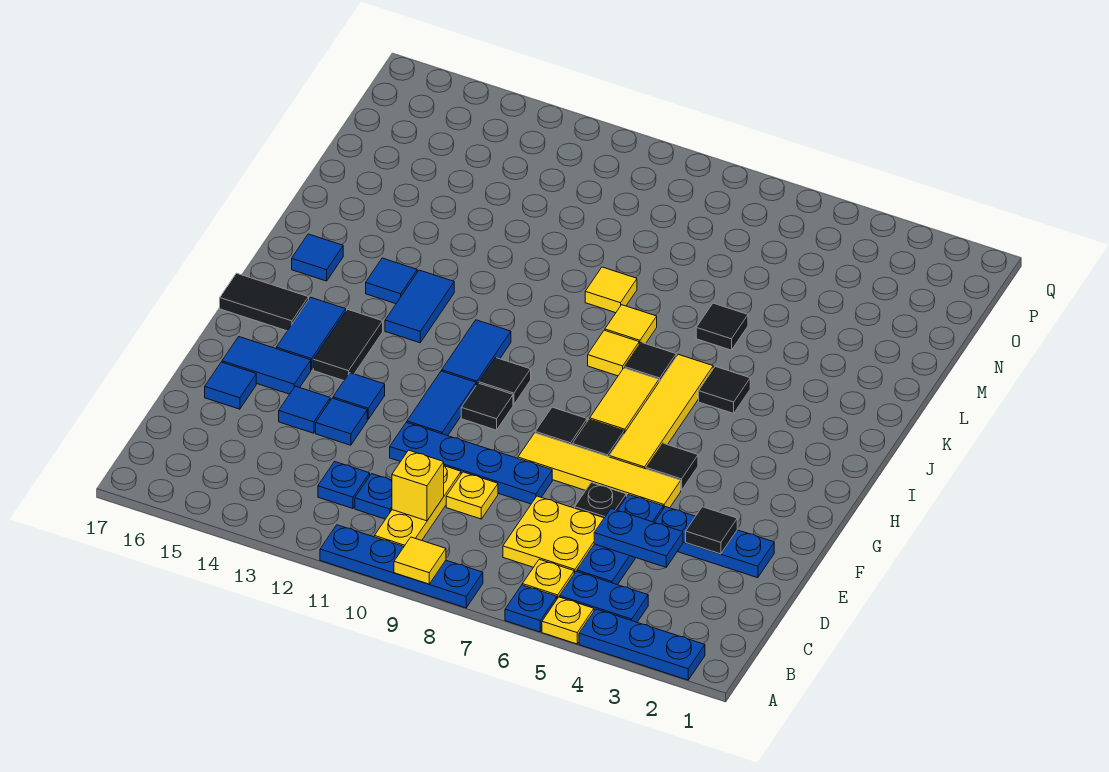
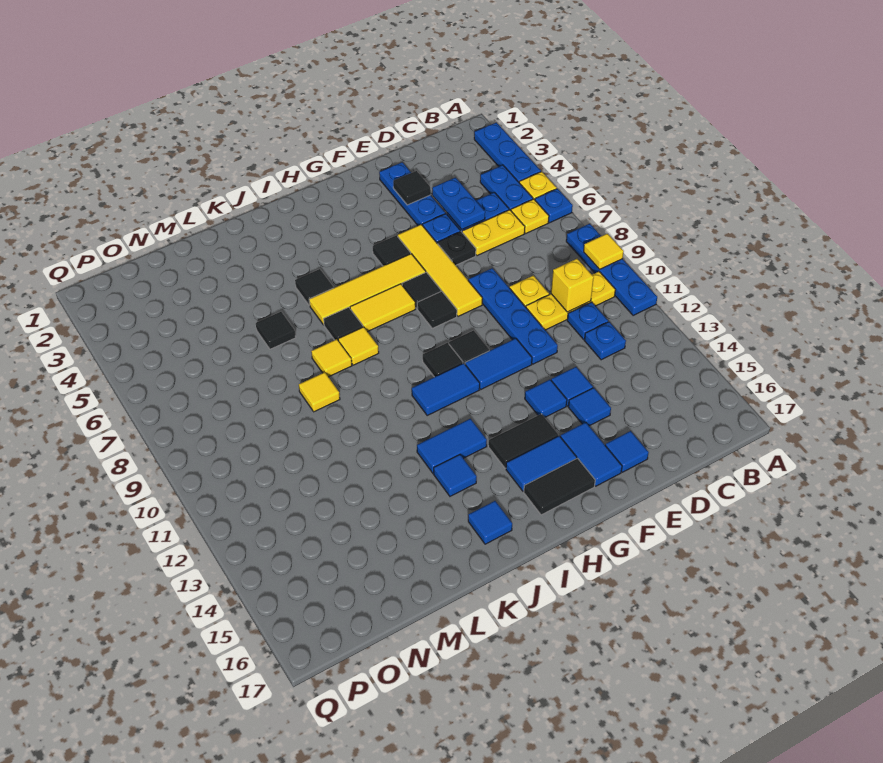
yellow plate C6:D7 level 1 -> yellow plate C6:D6 level 1
black tile H16:H17 level 1 -> black tile G16:H16 level 1

